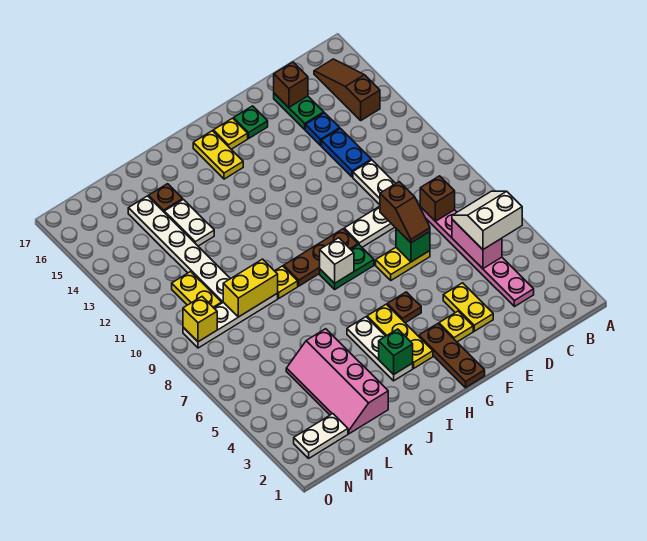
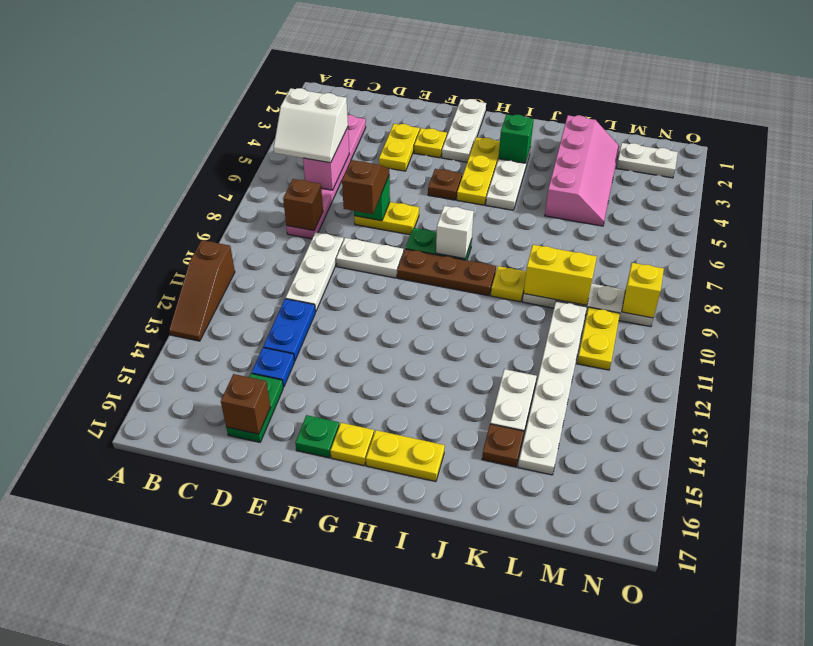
brown slope B14:B16 level 1 top 14 -> brown slope A11:A13 level 1 top 11
brown plate G1:G3 level 1 -> white plate G1:G3 level 1
yellow plate H15:H16 level 1 -> yellow plate H16:I16 level 1

